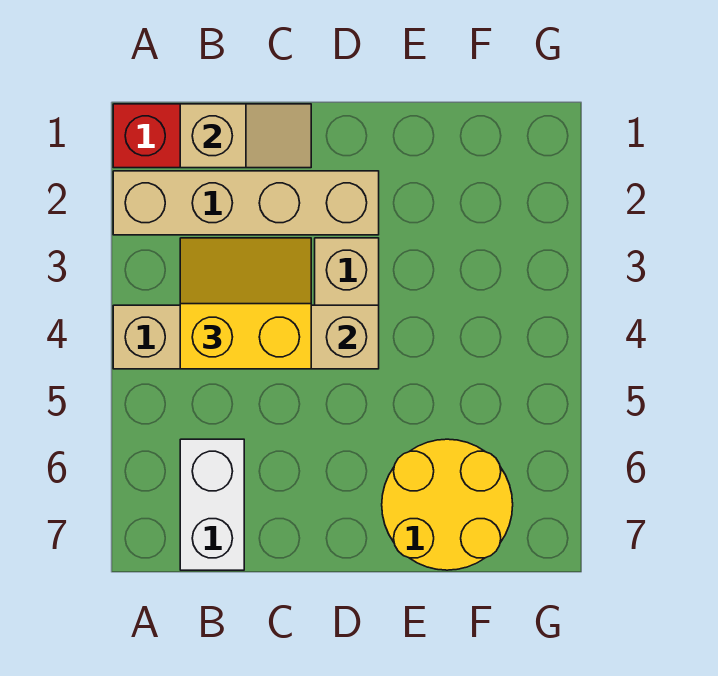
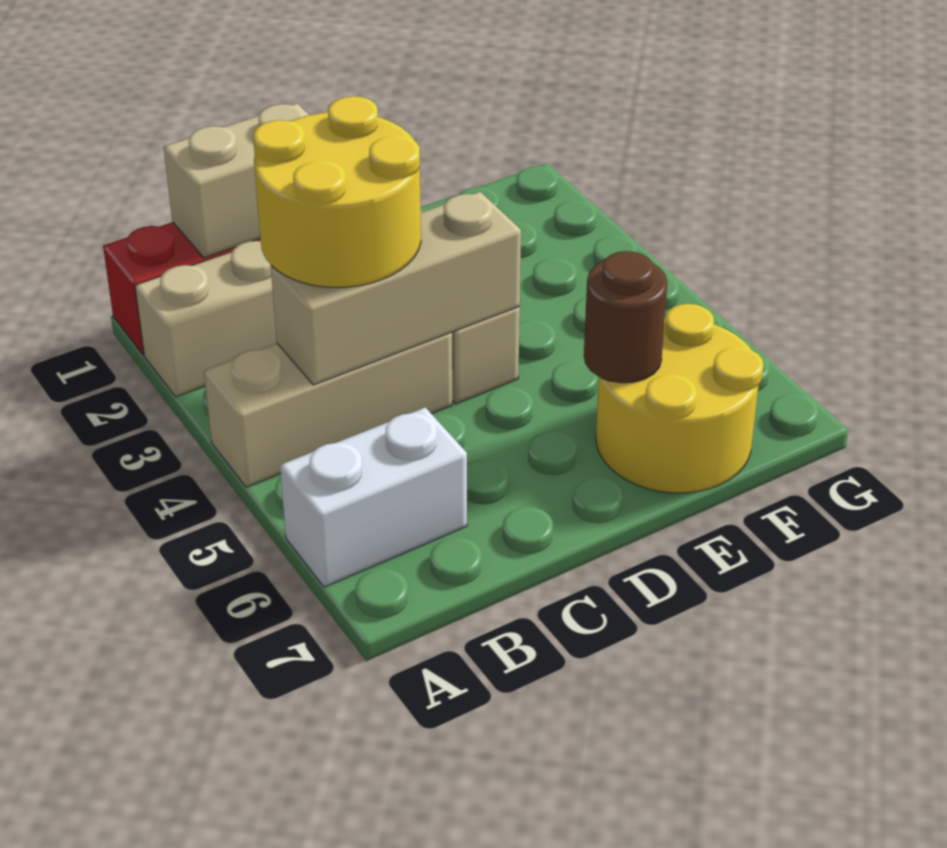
tan slope B1:C1 level 2 top B -> tan brick B1:C1 level 2
yellow slope B3:C4 level 3 top 4 -> yellow round brick B3:C4 level 3
white brick B6:B7 level 1 -> white brick A6:B6 level 1
none -> brown round brick E6 level 2

